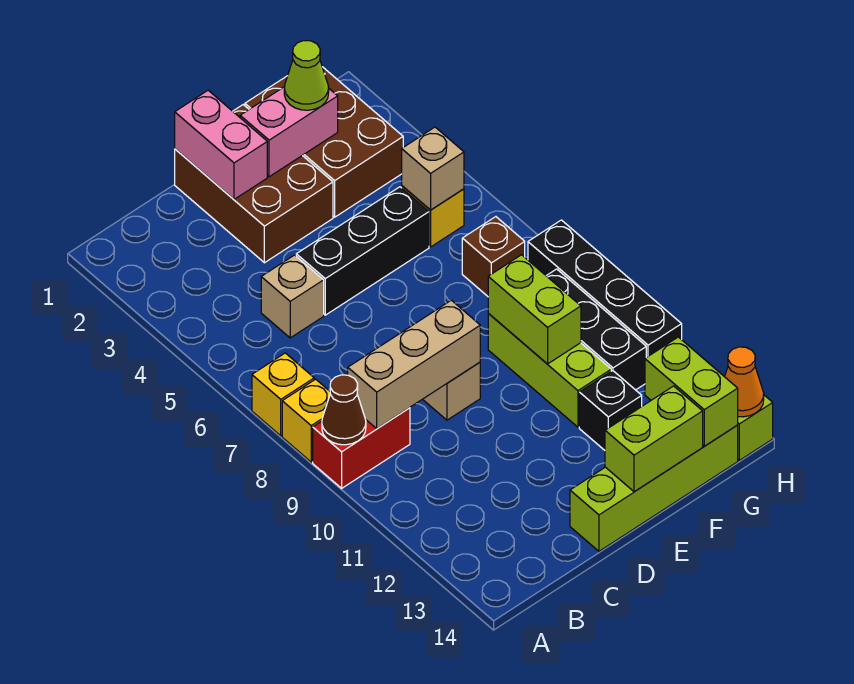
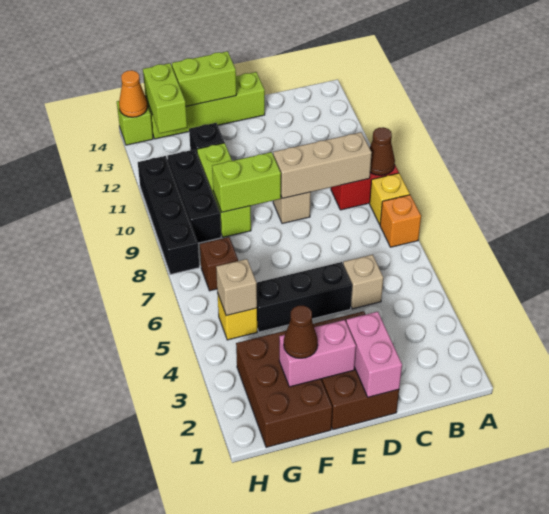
yellow brick A7 level 1 -> orange brick A7 level 1
lime cone F2 level 3 -> brown cone F2 level 3
lime brick F9:F10 level 2 -> lime brick E9:F9 level 2

